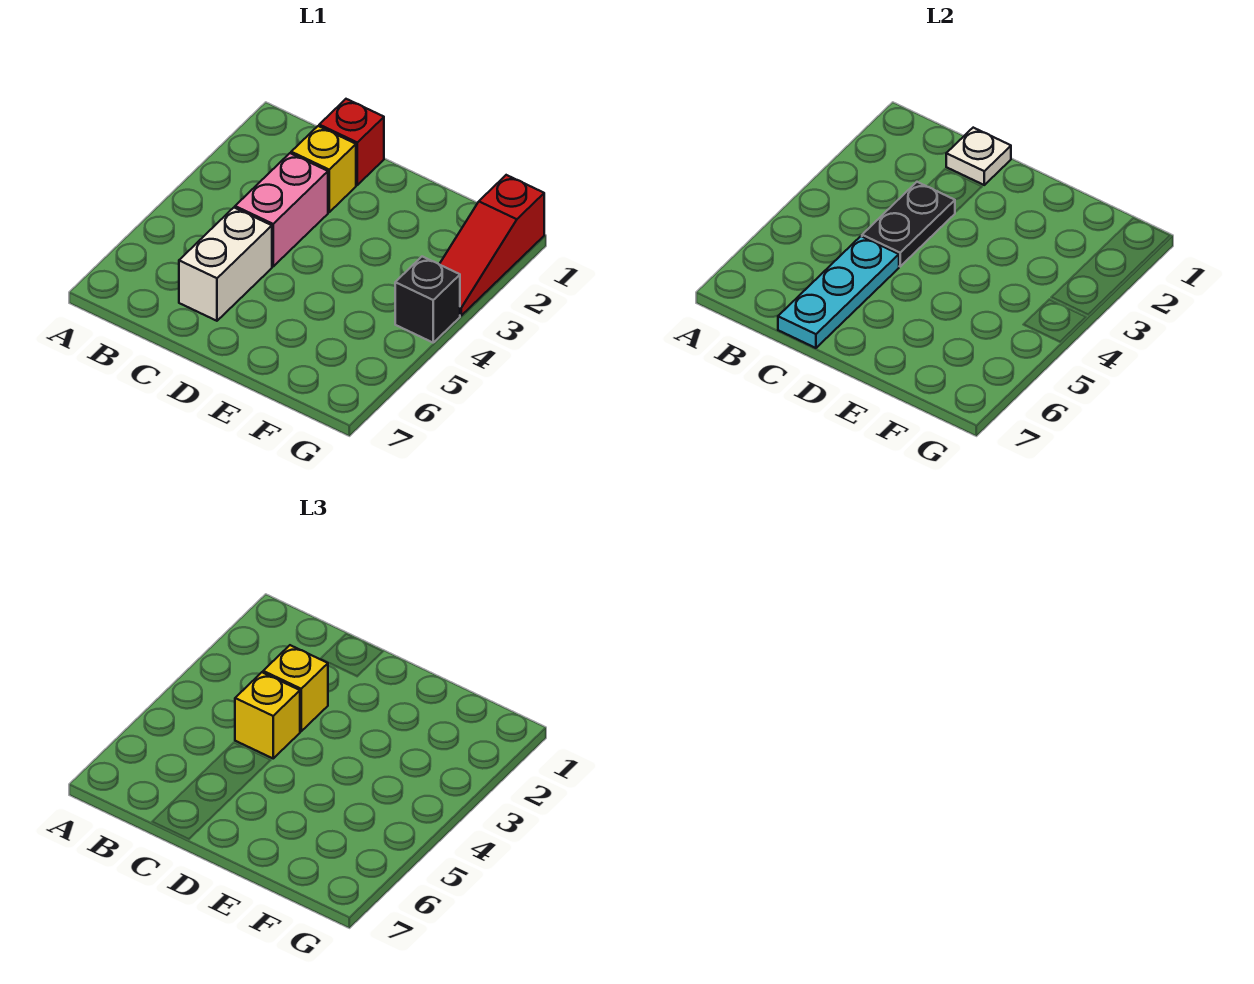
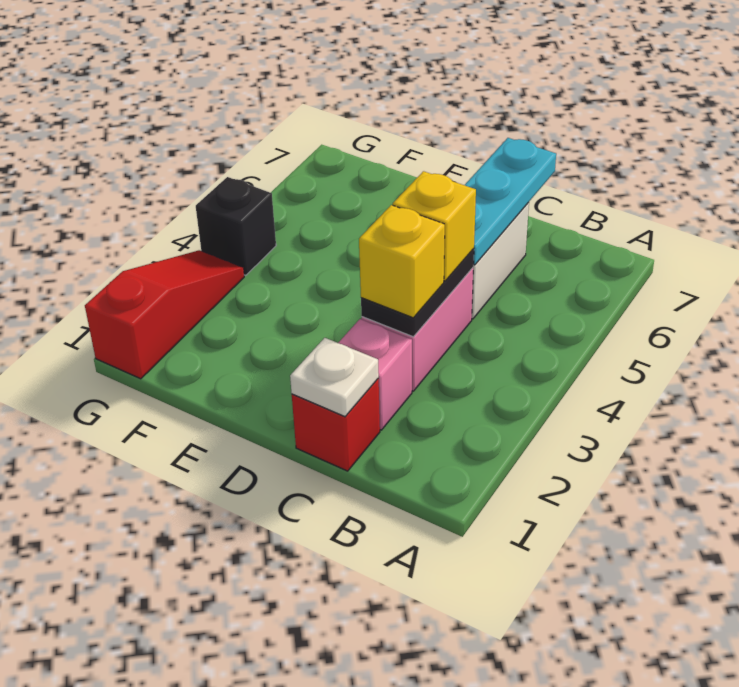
yellow brick C2 level 1 -> pink brick C2 level 1

